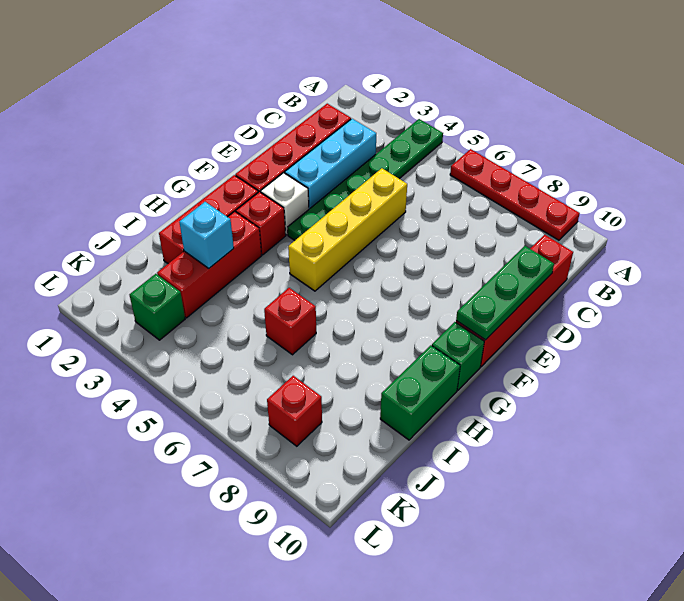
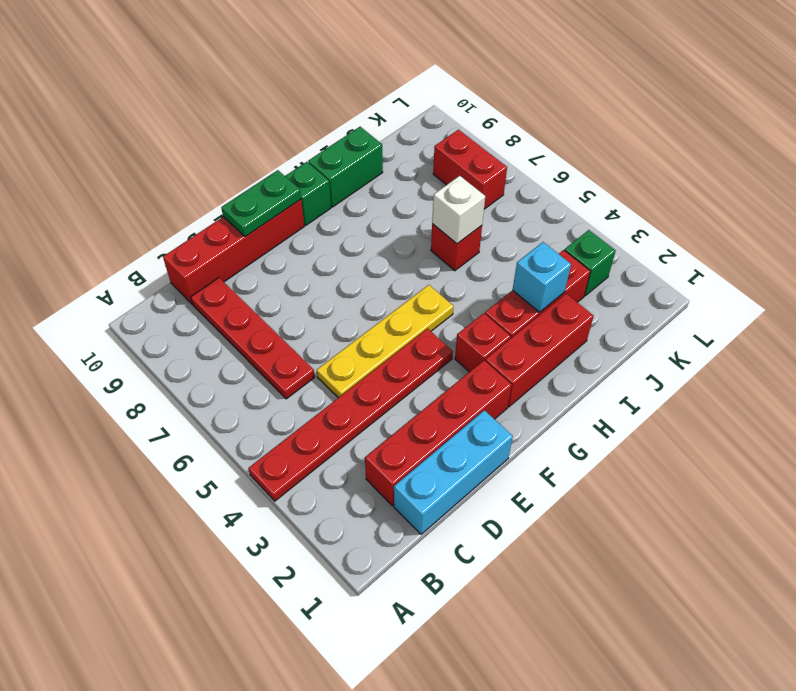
green plate A4:F4 level 1 -> red plate A4:F4 level 1
red plate A6:A9 level 1 -> red plate C6:C9 level 1
cyan brick C3:E3 level 1 -> cyan brick C1:E1 level 1
yellow brick D5:G5 level 1 -> yellow plate D5:G5 level 1
green plate D10:F10 level 2 -> green plate E10:F10 level 2
white brick F3 level 1 -> white brick I6 level 2
red brick K8 level 1 -> red brick K7:K8 level 1

